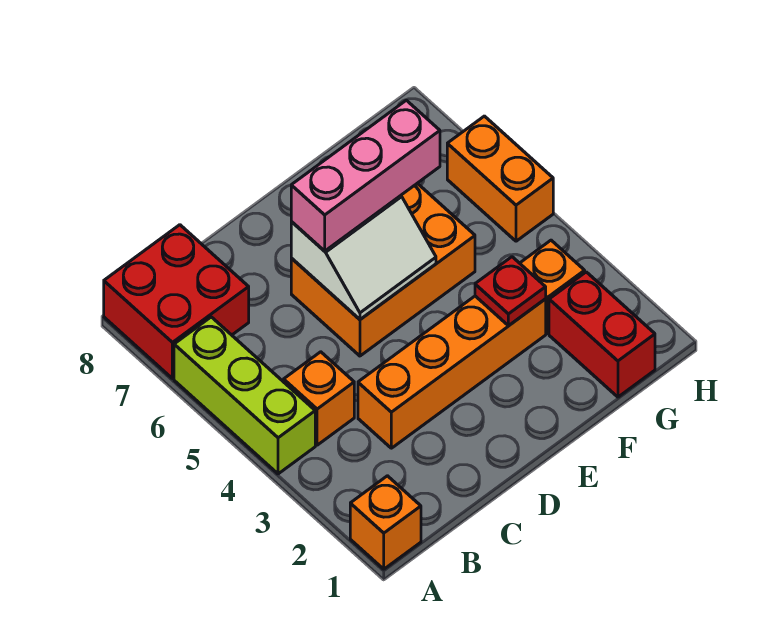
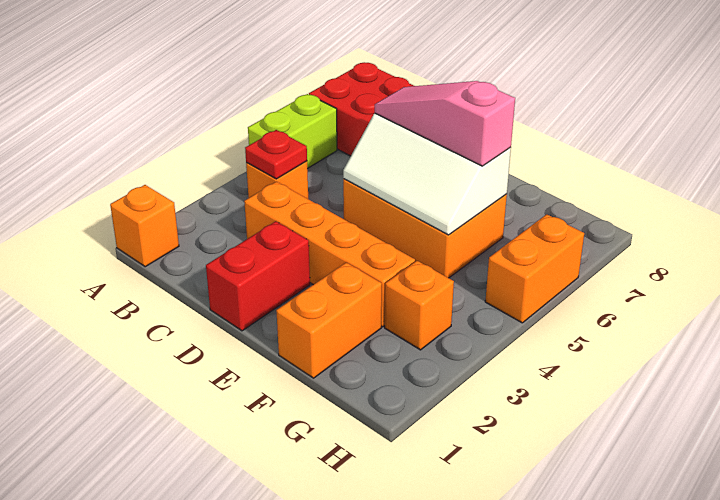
lime brick A4:A6 level 1 -> lime brick A5:A6 level 1
white slope D5:E6 level 2 top 6 -> white slope D5:F6 level 2 top 6
pink brick D6:F6 level 3 -> pink slope D6:F6 level 3 top F
none -> orange brick F1:F2 level 1
red plate F3 level 2 -> red plate B4 level 2
red brick G1:G2 level 1 -> red brick D1:D2 level 1

